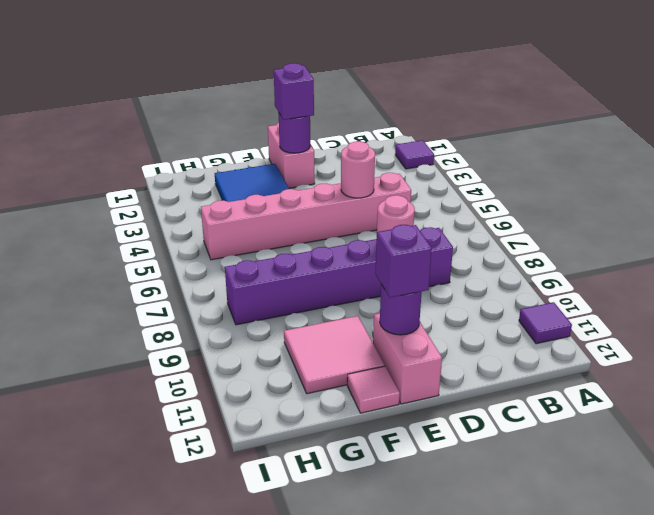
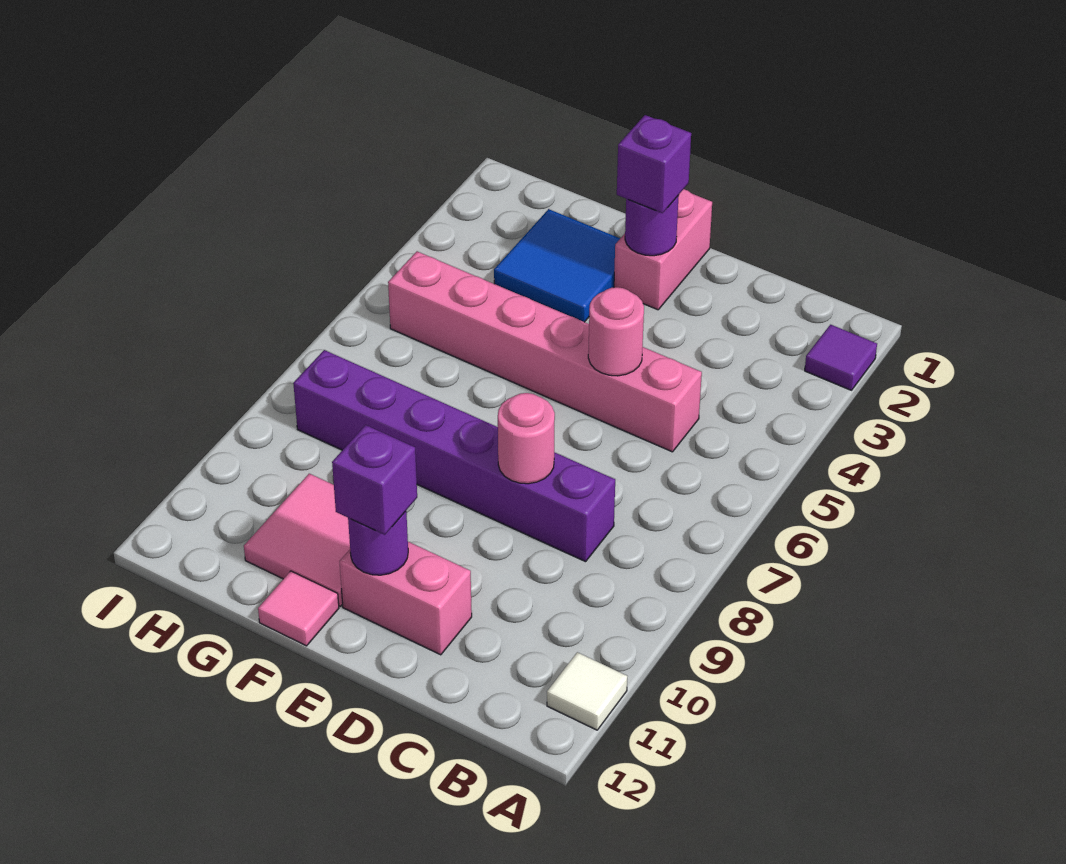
purple tile A11 level 1 -> white tile A11 level 1
pink brick E11:E12 level 1 -> pink brick D11:E11 level 1

